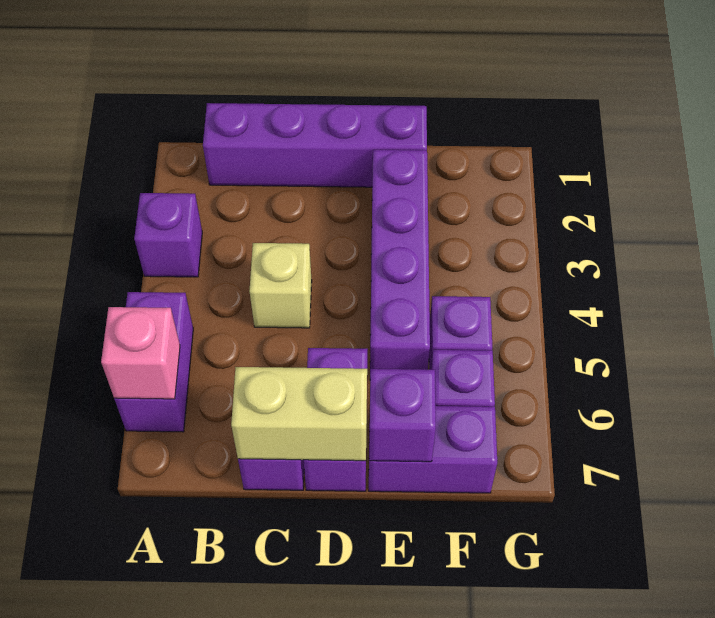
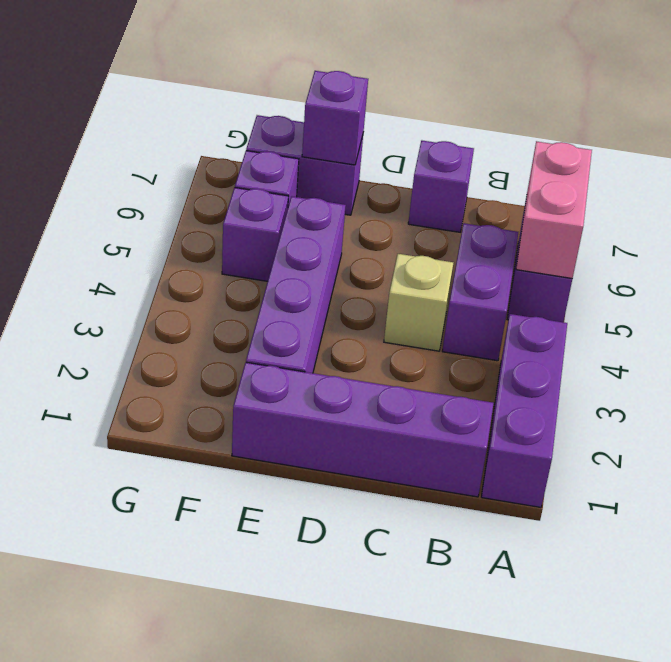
purple brick A3 level 1 -> purple brick A1:A3 level 1
pink brick A6 level 2 -> pink brick A5:A6 level 2
tan brick C7:D7 level 2 -> none
purple brick D6:D7 level 1 -> purple brick B4:B5 level 1

